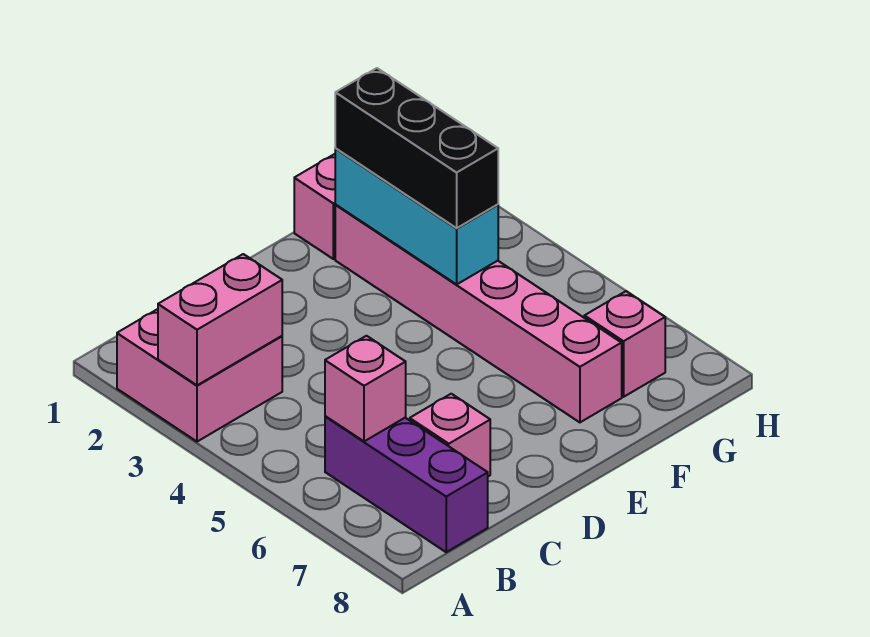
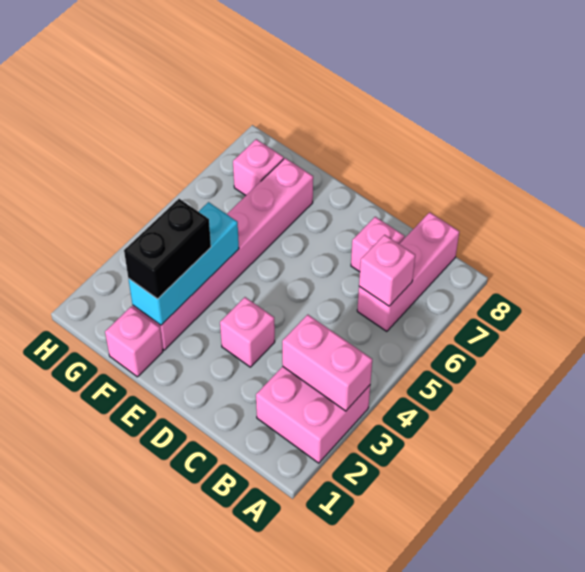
purple brick B6:B8 level 1 -> pink brick B6:B8 level 1
none -> pink brick D3 level 1
black brick F2:F4 level 3 -> black brick F2:F3 level 3

